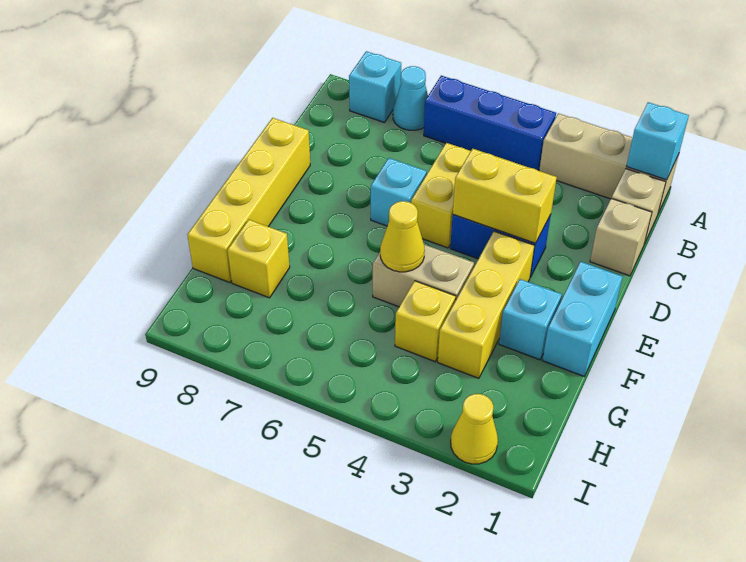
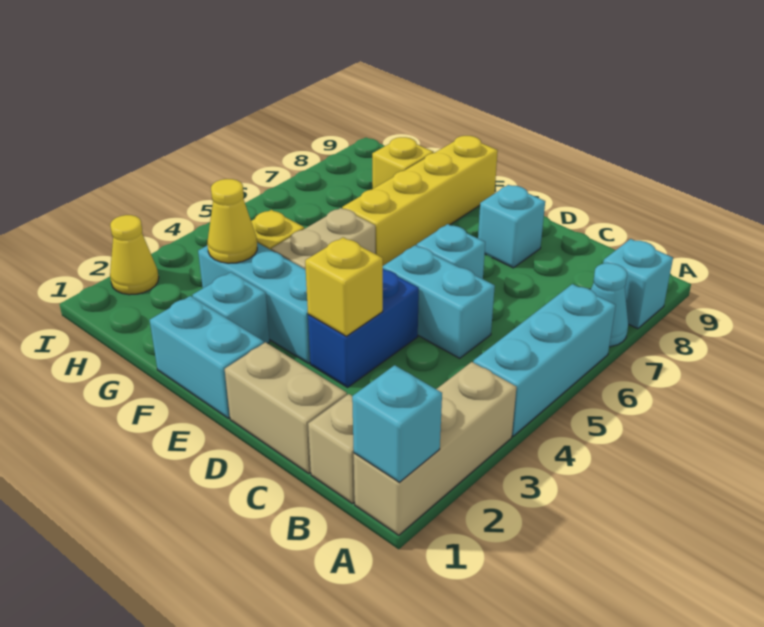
blue brick A4:A6 level 1 -> cyan brick A4:A6 level 1
tan brick C1 level 1 -> tan brick C1:D1 level 1
yellow brick C5:D5 level 1 -> cyan brick C5:D5 level 1
yellow brick D3:D4 level 2 -> yellow brick D3 level 2
none -> cyan brick D8 level 1
yellow brick D9:G9 level 1 -> yellow brick F6:F9 level 1
yellow brick E3:G3 level 1 -> cyan brick E3:G3 level 1
yellow cone F5 level 2 -> yellow cone G3 level 2

